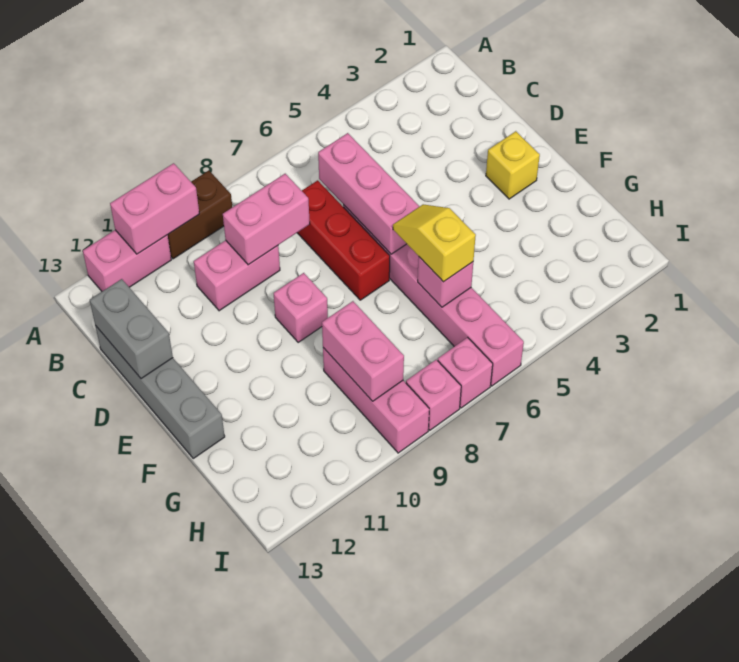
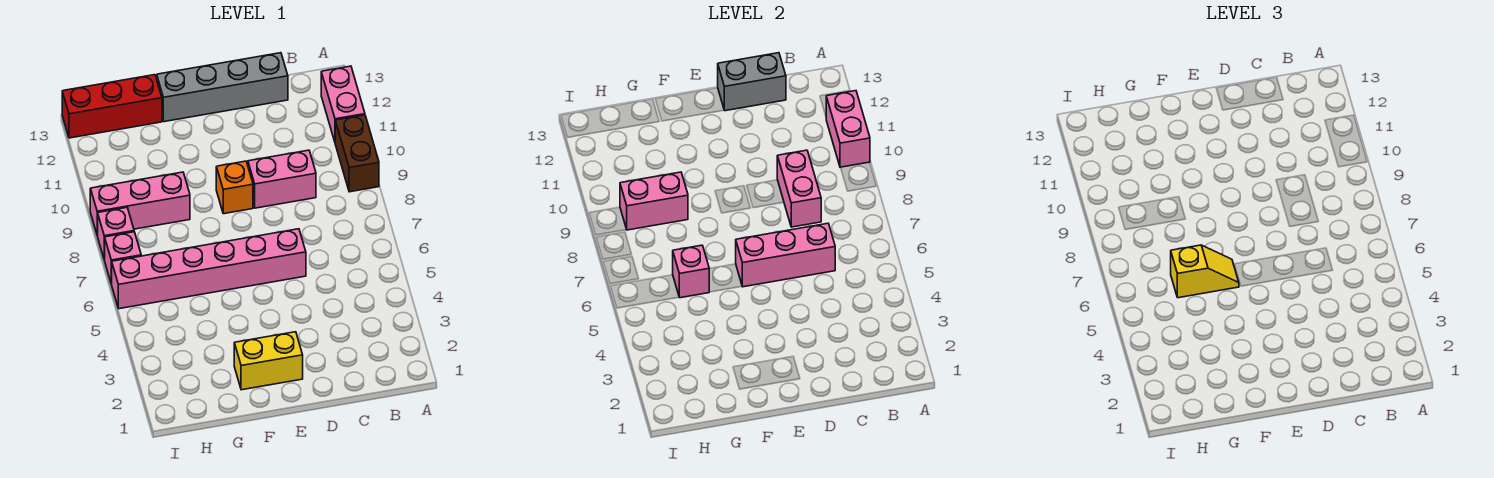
red brick C7:E7 level 1 -> red brick G13:I13 level 1
pink brick C9:C10 level 1 -> pink brick C9:D9 level 1
yellow brick E2 level 1 -> yellow brick E2:F2 level 1
pink brick E9 level 1 -> orange brick E9 level 1

